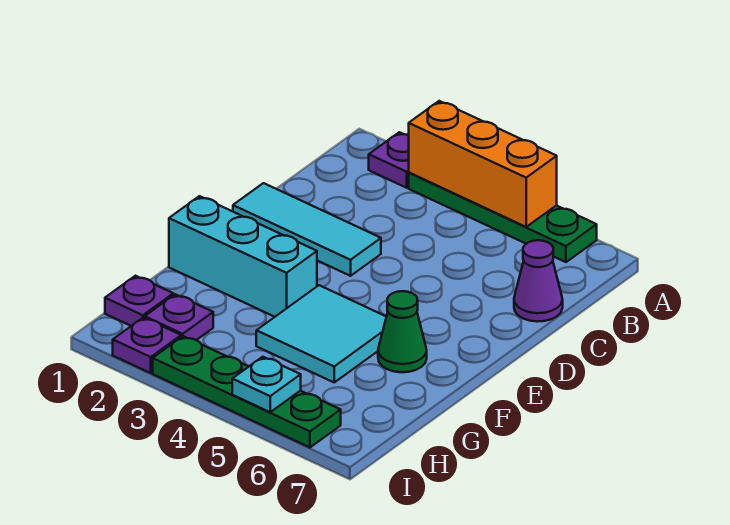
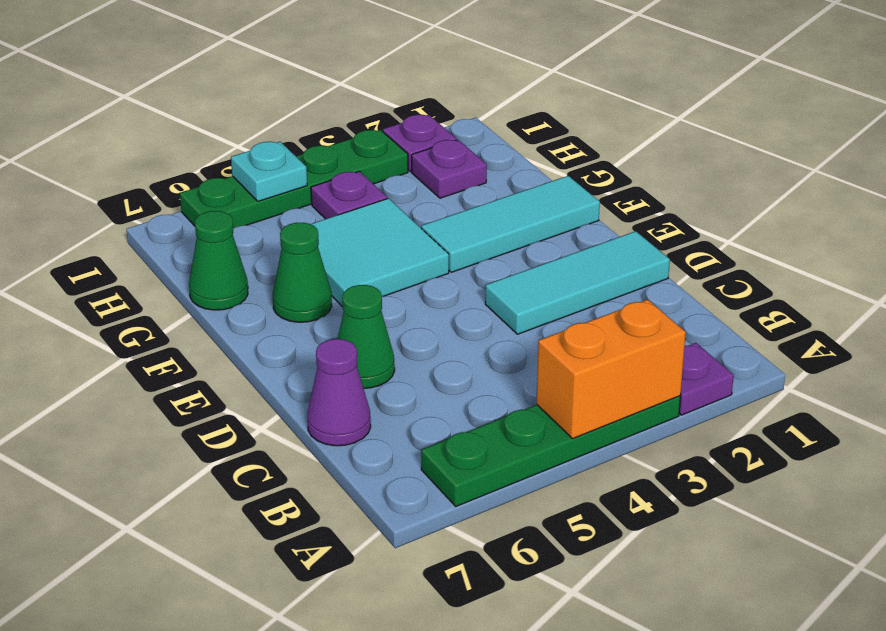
orange brick A3:A5 level 2 -> orange brick A3:A4 level 2
none -> green cone D6 level 1
cyan brick F1:F3 level 1 -> cyan tile F1:F3 level 1
none -> green cone G7 level 1
purple plate H1 level 1 -> purple plate H4 level 1

